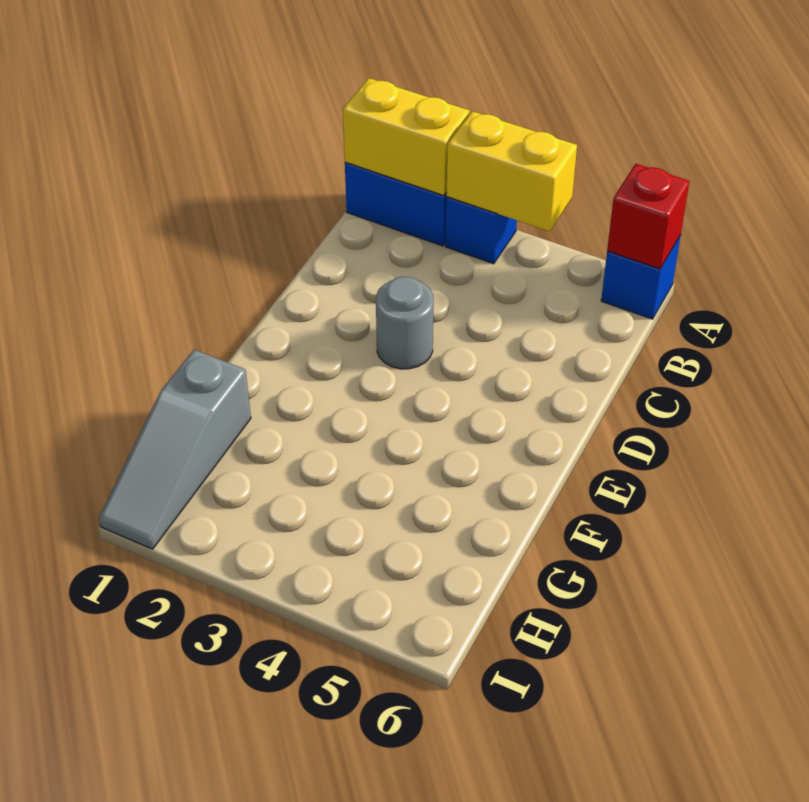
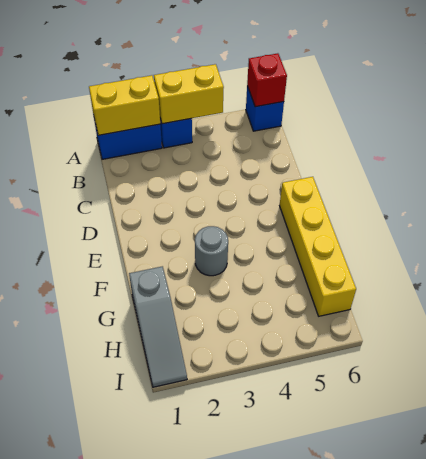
grey round brick D3 level 1 -> grey round brick F3 level 1
none -> yellow brick E6:H6 level 1

